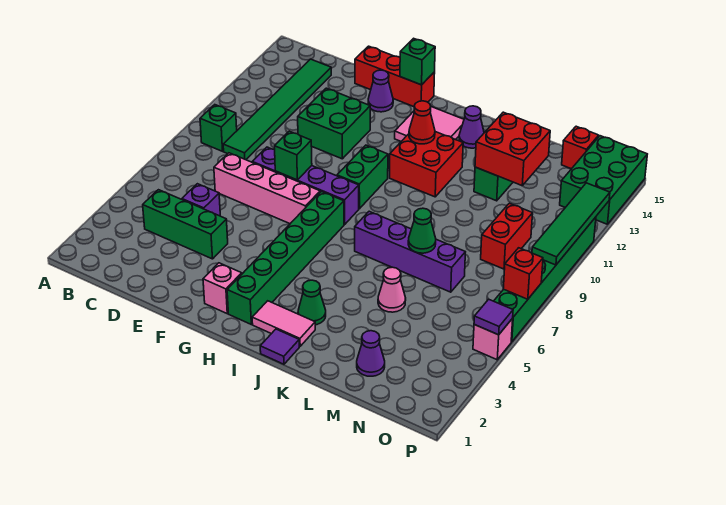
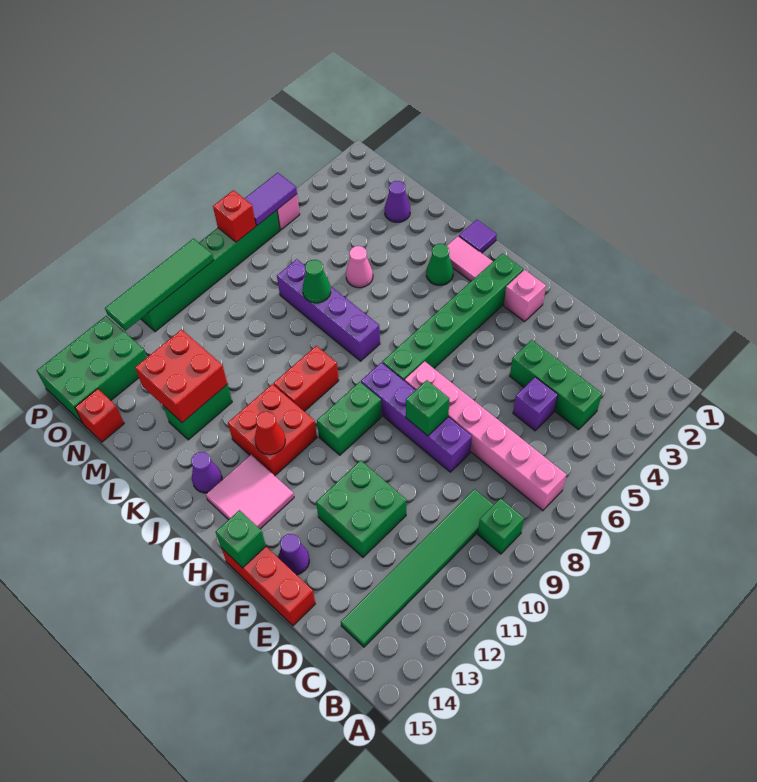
pink brick D7:G7 level 1 -> pink brick B7:G7 level 1
red brick N9:N10 level 1 -> red brick J9:J10 level 1
purple tile P5 level 2 -> purple tile P5:P6 level 2

